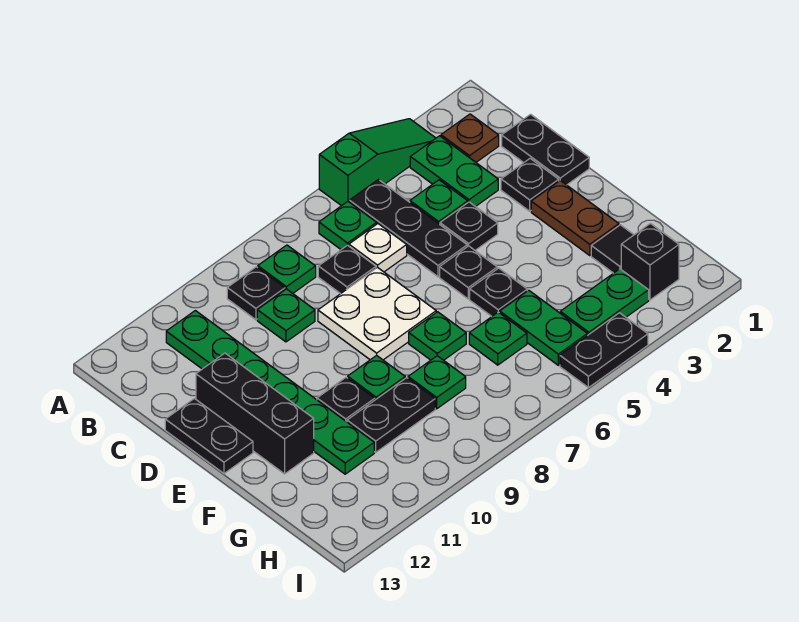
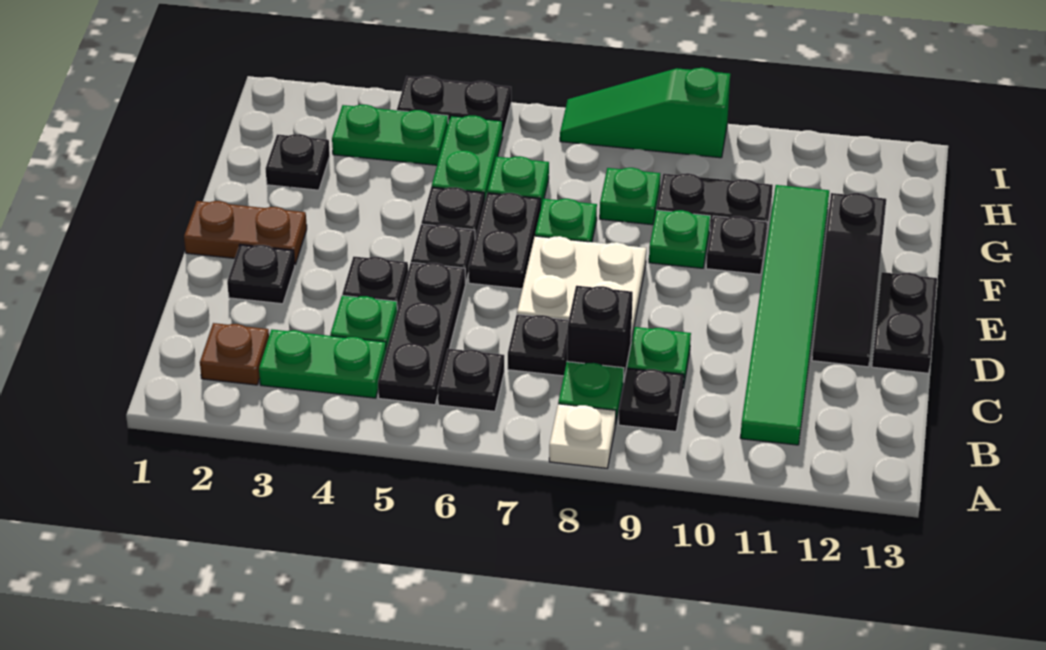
green slope A3:A5 level 1 top 5 -> green slope I7:I9 level 1 top 9
green plate B3:C3 level 1 -> green plate B3:B4 level 1
green plate B6 level 1 -> black plate B6 level 1
green plate B11:G11 level 1 -> green tile B11:G11 level 1
black plate C1:D1 level 1 -> black plate E6:F6 level 1
white plate C6 level 1 -> white plate A8 level 1
black brick D12:F12 level 1 -> black slope D12:F12 level 1 top F
brown plate E2:F2 level 1 -> brown plate E1:E2 level 1
black tile G2 level 1 -> black plate G2 level 1
black brick H2 level 1 -> black brick C8 level 1

